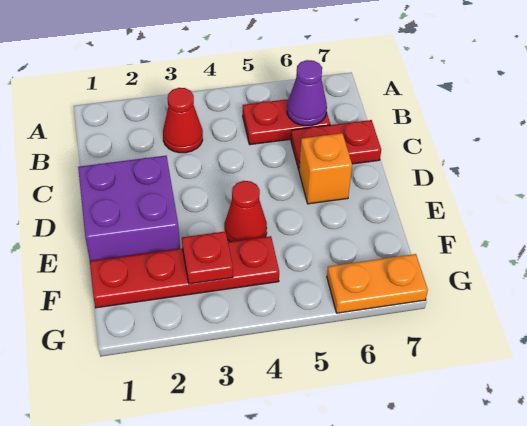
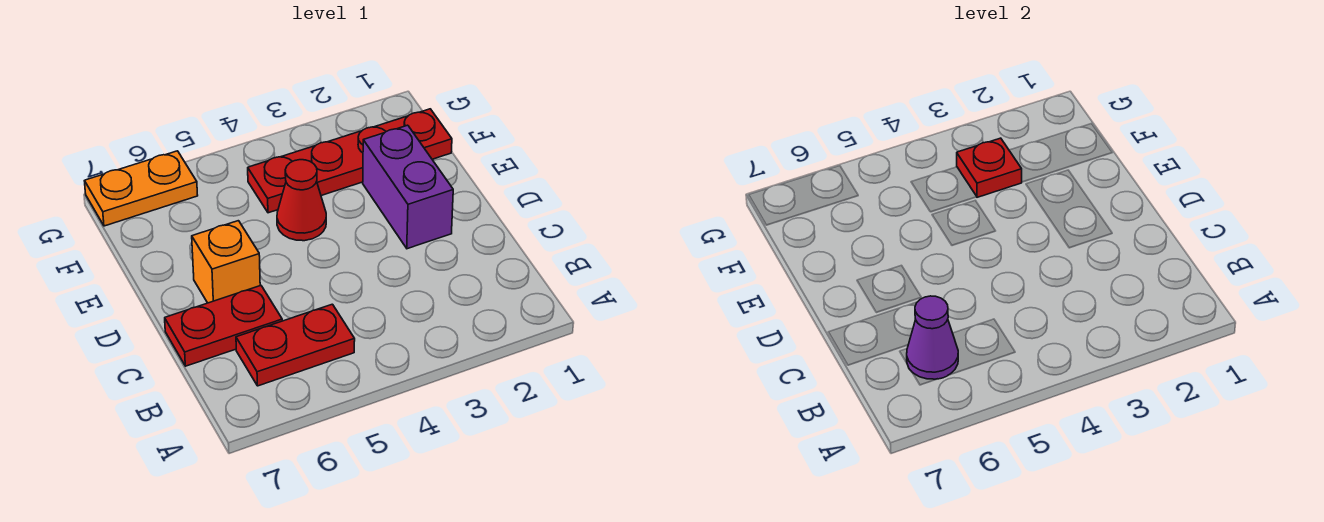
red cone B3 level 1 -> none
purple brick D1:E2 level 1 -> purple brick D2:E2 level 1

